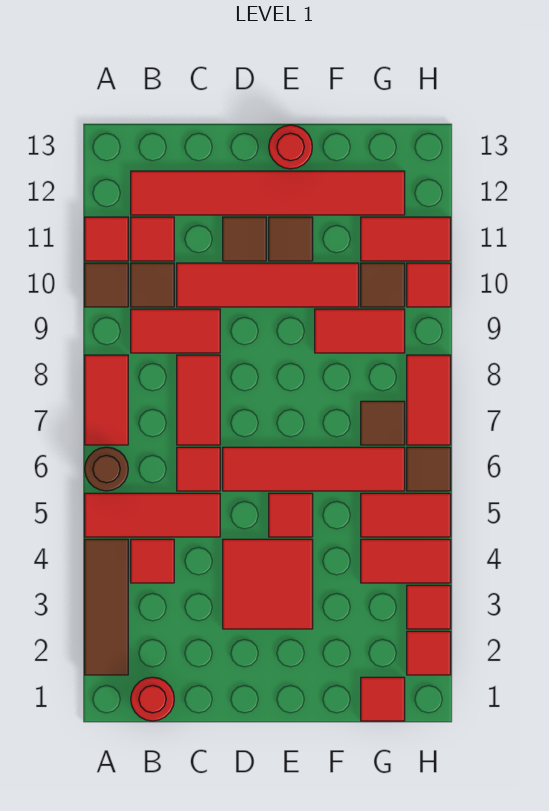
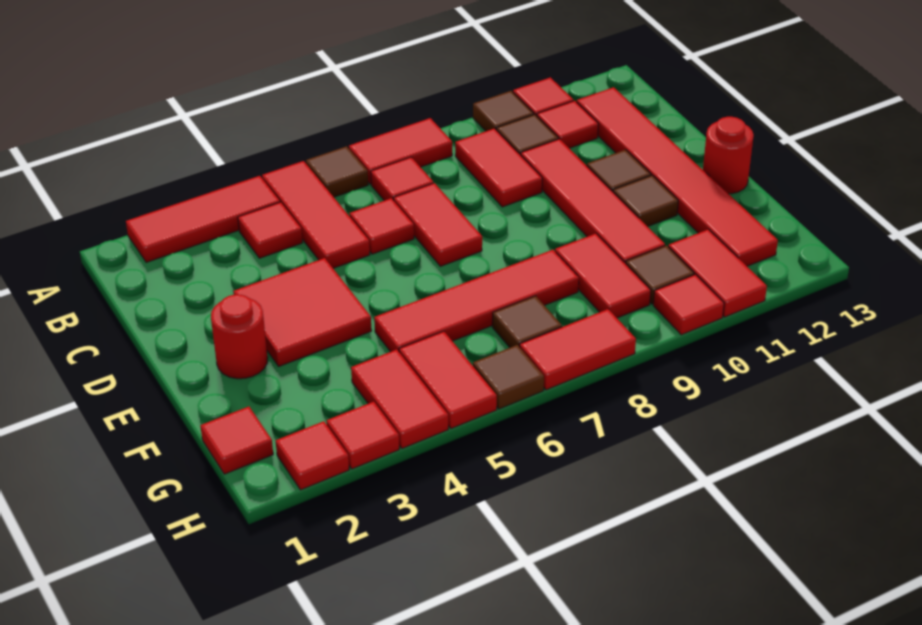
brown tile A2:A4 level 1 -> red tile A2:A4 level 1
brown round brick A6 level 1 -> brown tile A6 level 1
red round brick B1 level 1 -> red round brick E2 level 1
red tile C7:C8 level 1 -> red tile C7:D7 level 1
red tile D6:G6 level 1 -> red tile F5:F8 level 1
red tile E5 level 1 -> red tile B7 level 1

